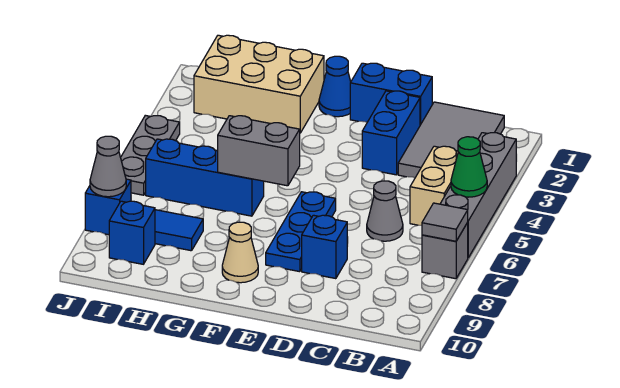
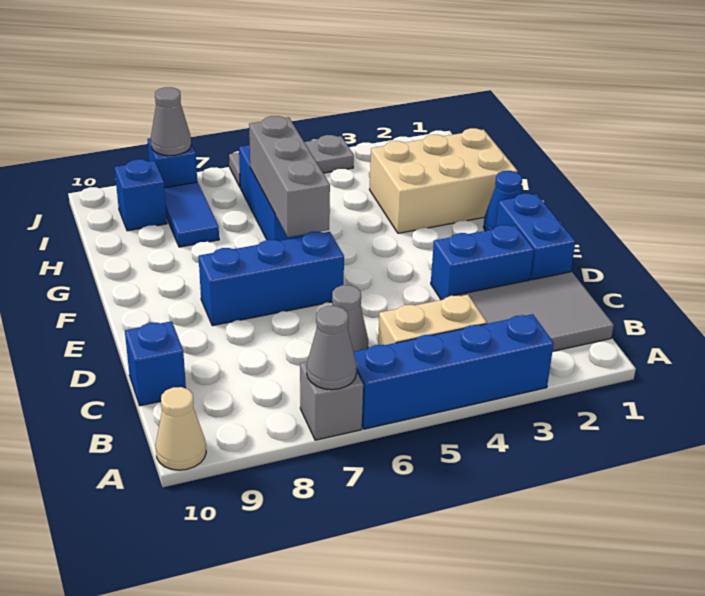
grey brick A3:A6 level 1 -> blue brick A3:A6 level 1
green cone A5 level 2 -> none
grey tile A7 level 2 -> grey cone A7 level 2
blue brick D8 level 1 -> blue brick C10 level 1
blue plate E6:E8 level 1 -> blue brick E6:E8 level 1
grey brick F6:G6 level 2 -> grey brick F6:H6 level 2
tan cone F9 level 1 -> tan cone A10 level 1
tan brick G1:I2 level 1 -> tan brick G1:H3 level 1

